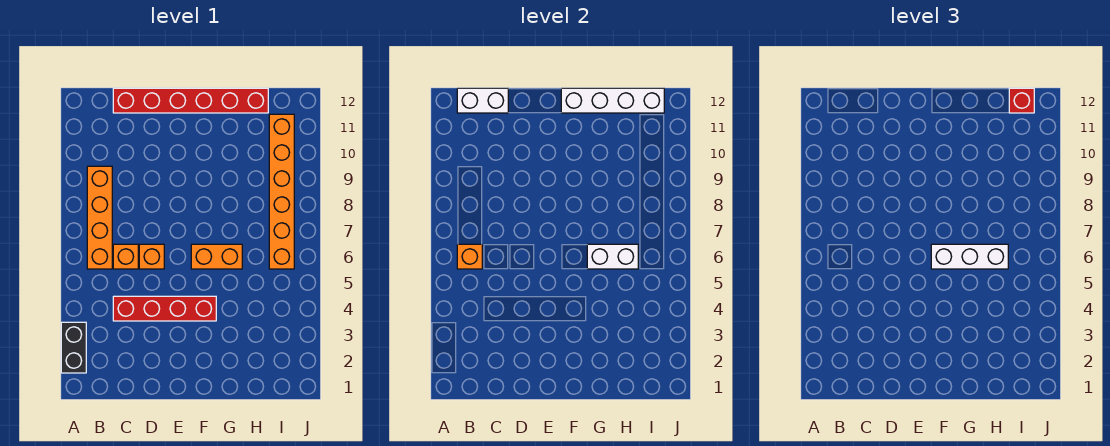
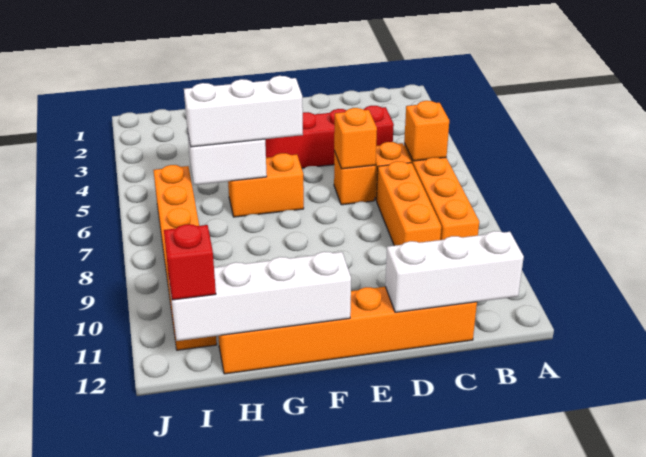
black brick A2:A3 level 1 -> none
white brick B12:C12 level 2 -> white brick B12:D12 level 2
none -> orange brick C7:C9 level 1
red brick C12:H12 level 1 -> orange brick C12:H12 level 1
none -> orange brick D6 level 2

